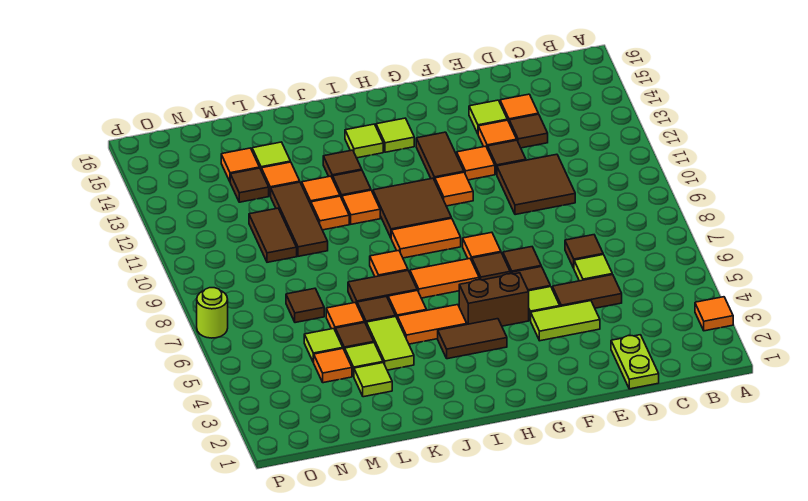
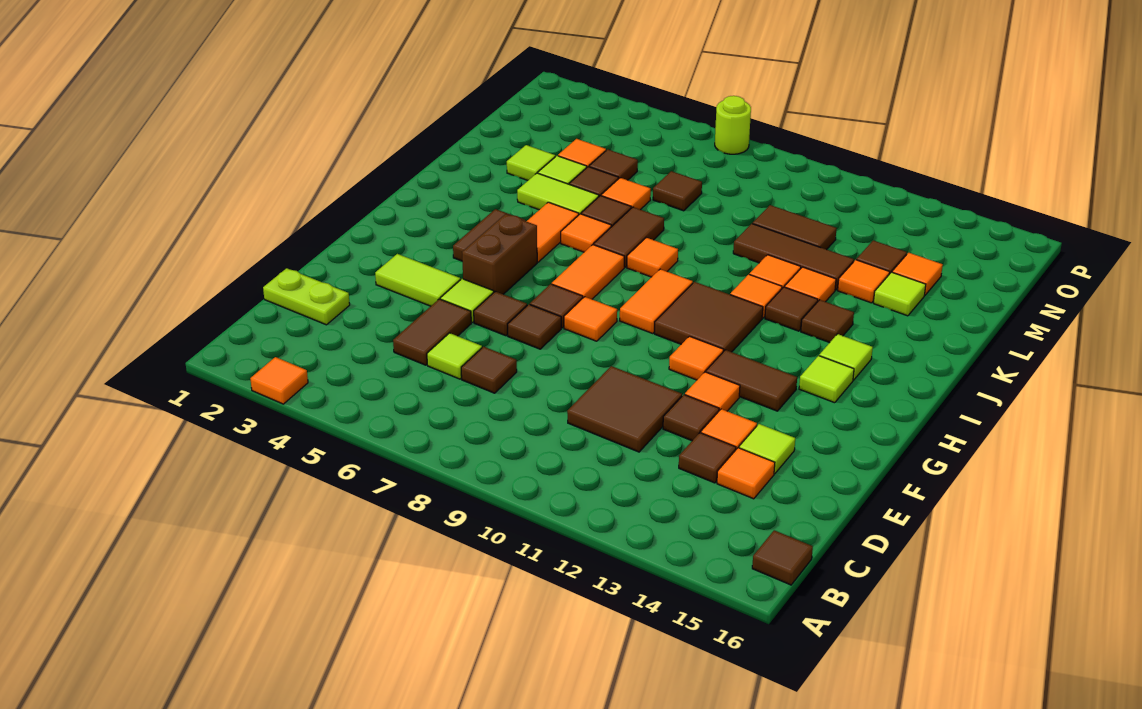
none -> brown tile B16 level 1
lime tile E4:F4 level 1 -> lime tile F3:F4 level 1
lime tile M5 level 1 -> brown tile M5 level 1

